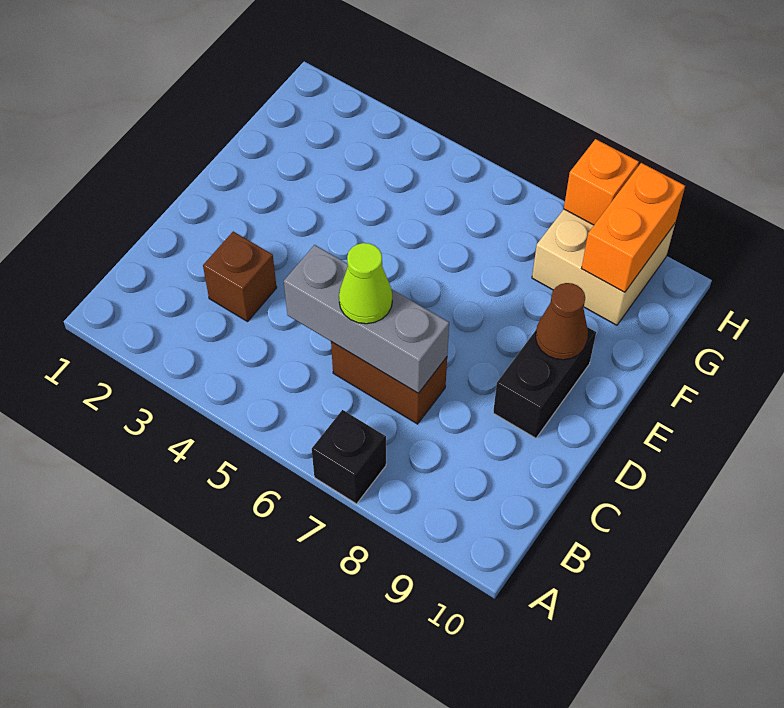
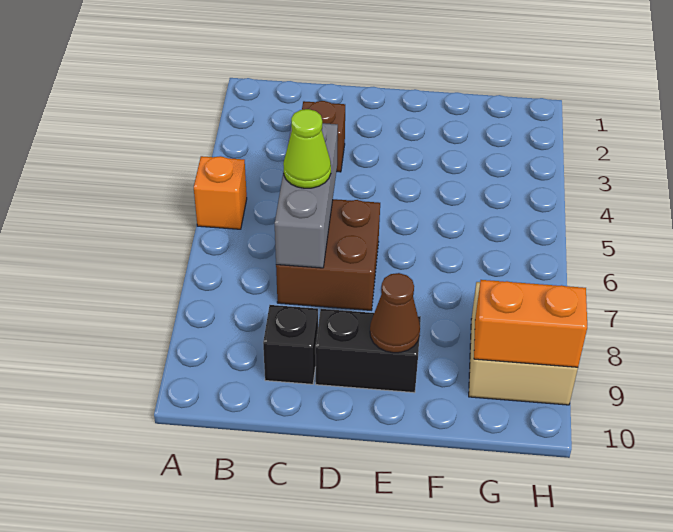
black brick A7 level 1 -> black brick C9 level 1
brown brick C6:C7 level 1 -> brown brick C6:D7 level 1
orange brick H8 level 2 -> orange brick A5 level 1

